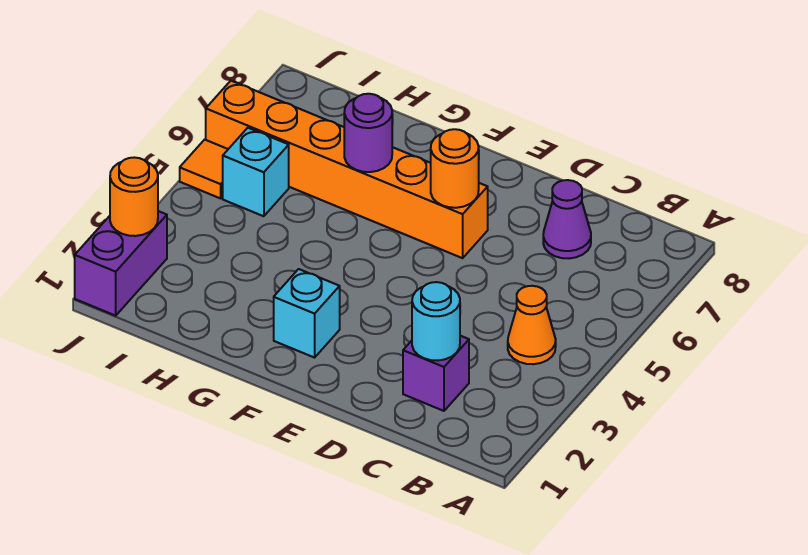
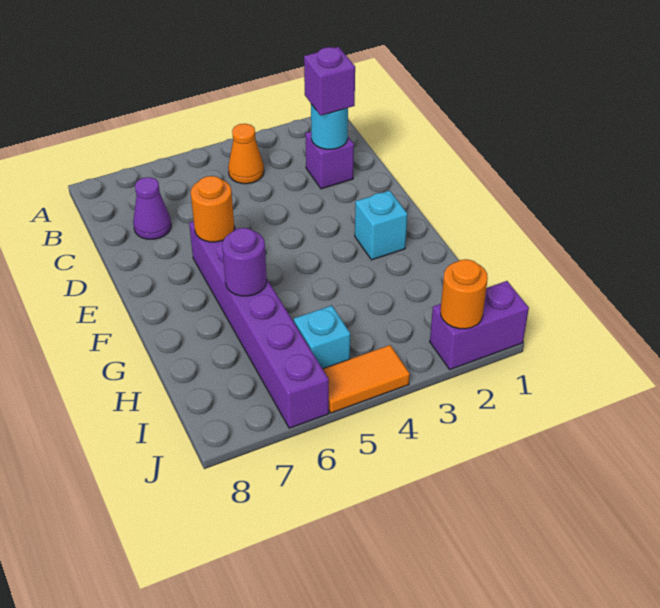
none -> purple brick C2 level 3
orange brick E6:J6 level 1 -> purple brick E6:J6 level 1
orange tile J5 level 1 -> orange tile J4:J5 level 1

